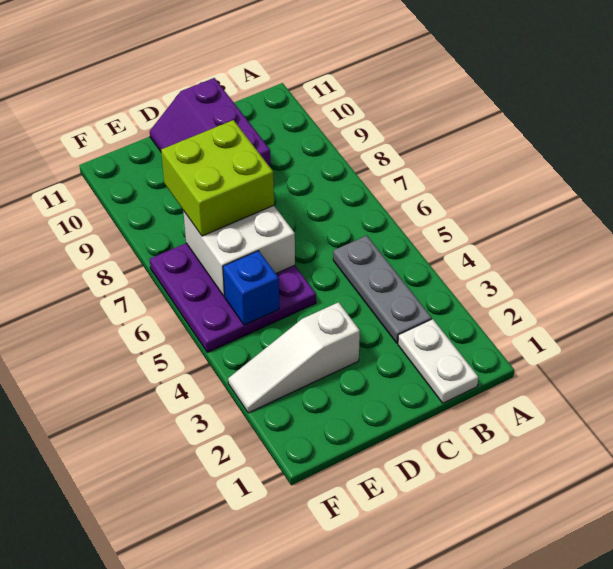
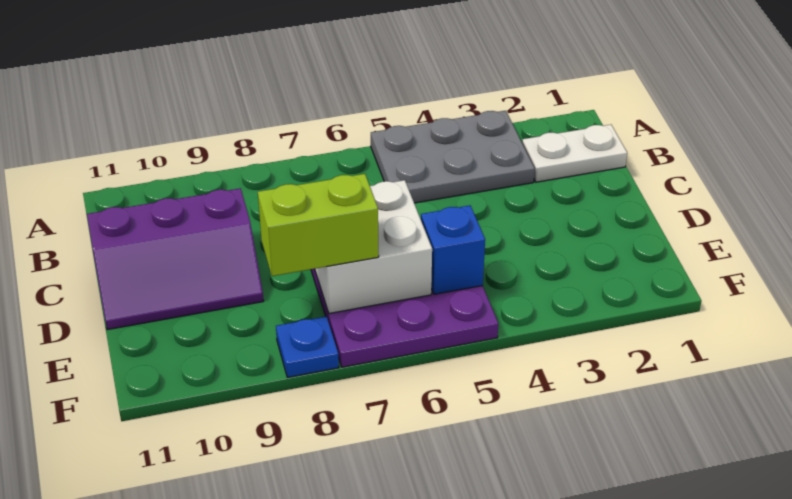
grey plate B3:B5 level 1 -> grey plate A3:B5 level 1
white slope D3:F3 level 1 top D -> none
lime brick D7:E8 level 3 -> lime brick E7:E8 level 3
none -> blue plate F8 level 1

